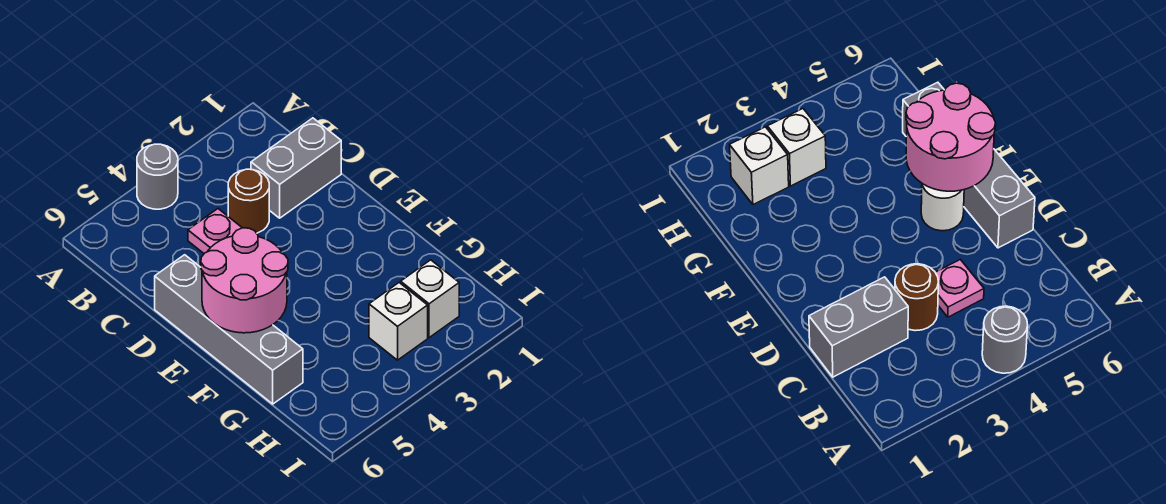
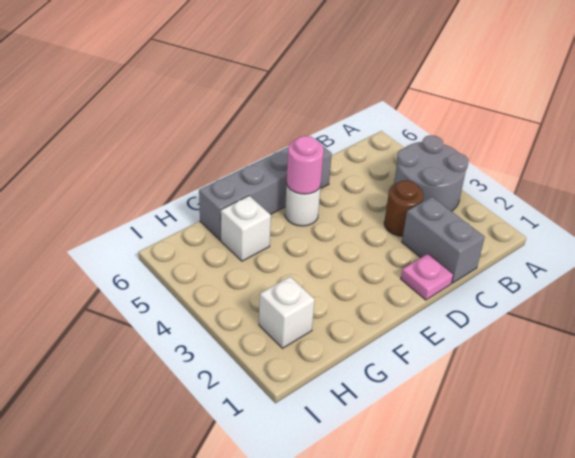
grey round brick A4 level 1 -> grey round brick A3:B4 level 1
pink plate C4 level 1 -> pink plate D1 level 1
pink round brick E5:F6 level 2 -> pink round brick E5 level 2
white brick H3 level 1 -> white brick G5 level 1

